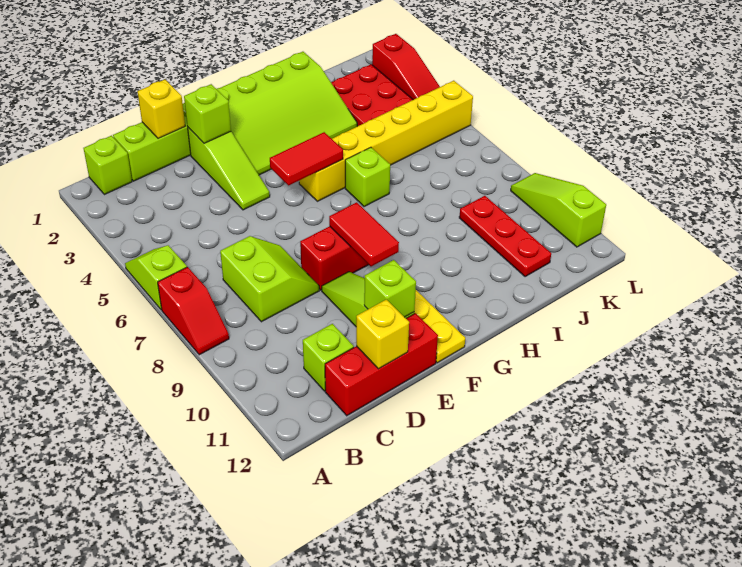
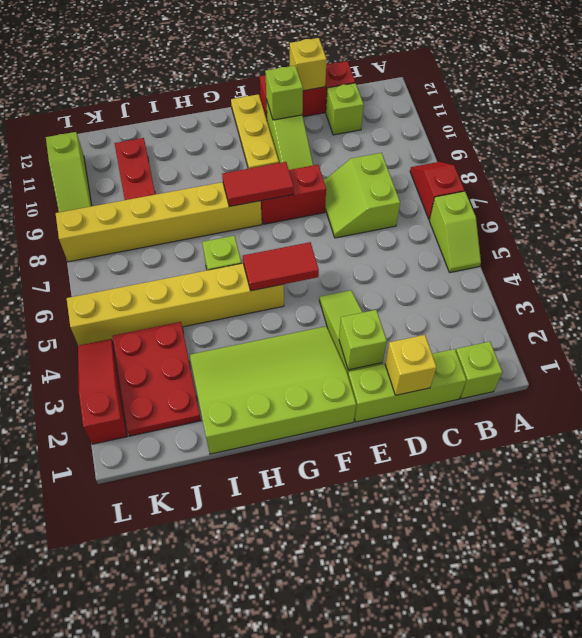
red tile F8:F9 level 2 -> red tile F8:G8 level 2
none -> yellow brick G8:L8 level 1

